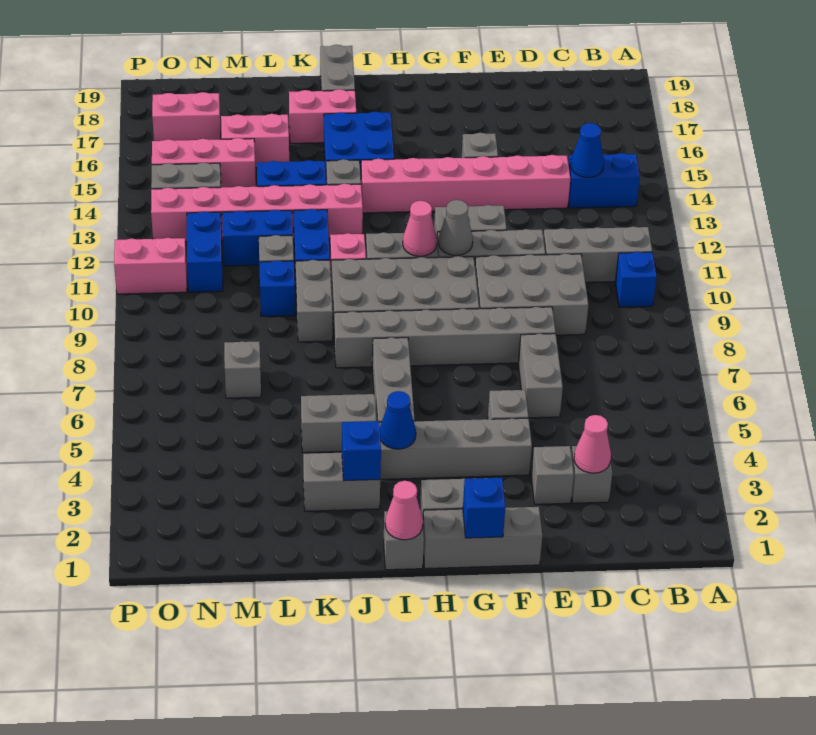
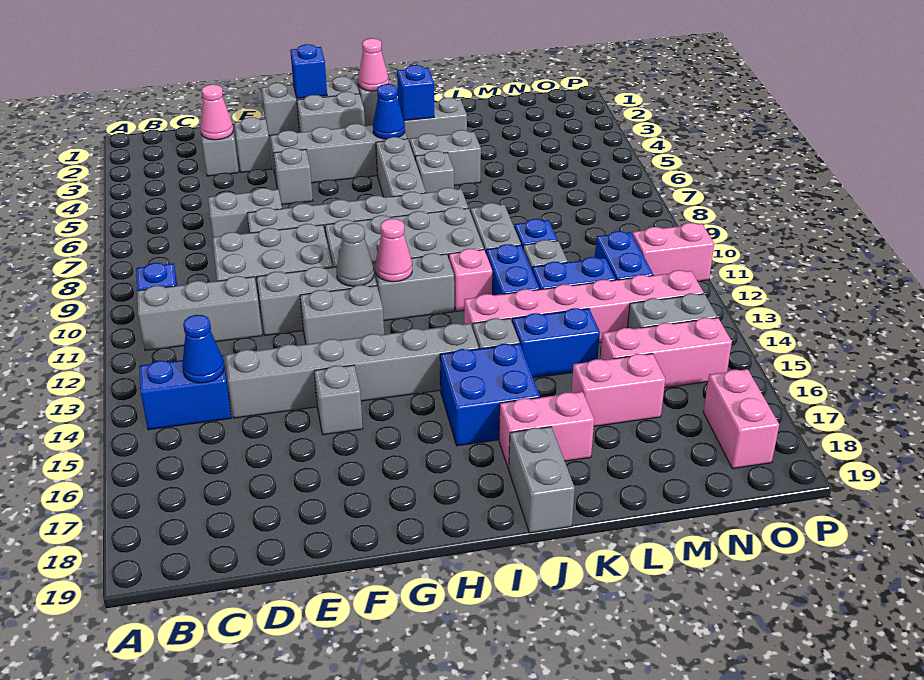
pink brick D14:I14 level 1 -> grey brick D14:I14 level 1
grey brick E6:E7 level 1 -> grey brick D7:E7 level 1
grey brick M7 level 1 -> grey brick J6 level 1
pink brick N17:O17 level 1 -> pink brick O17:O18 level 1

